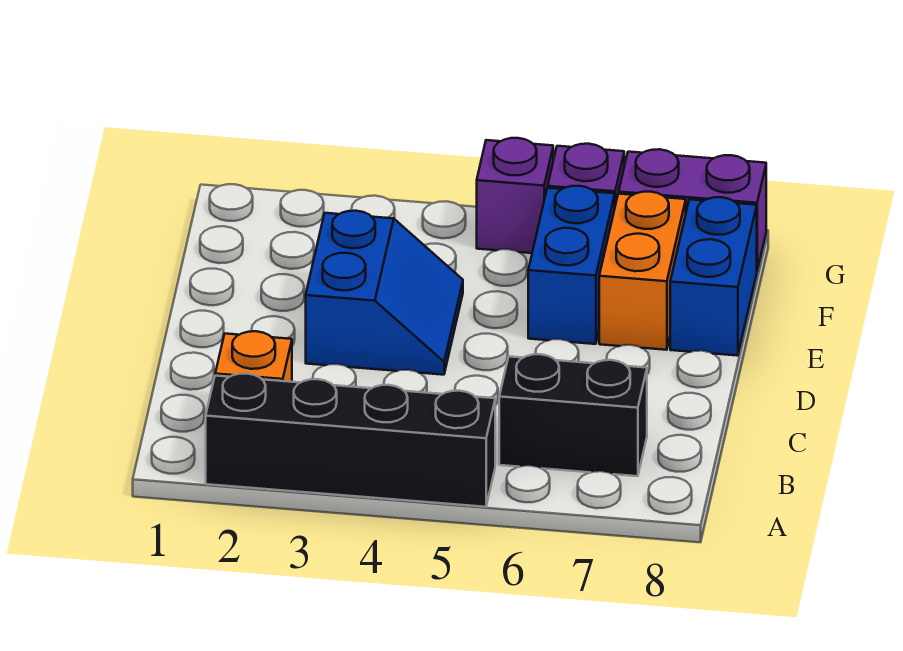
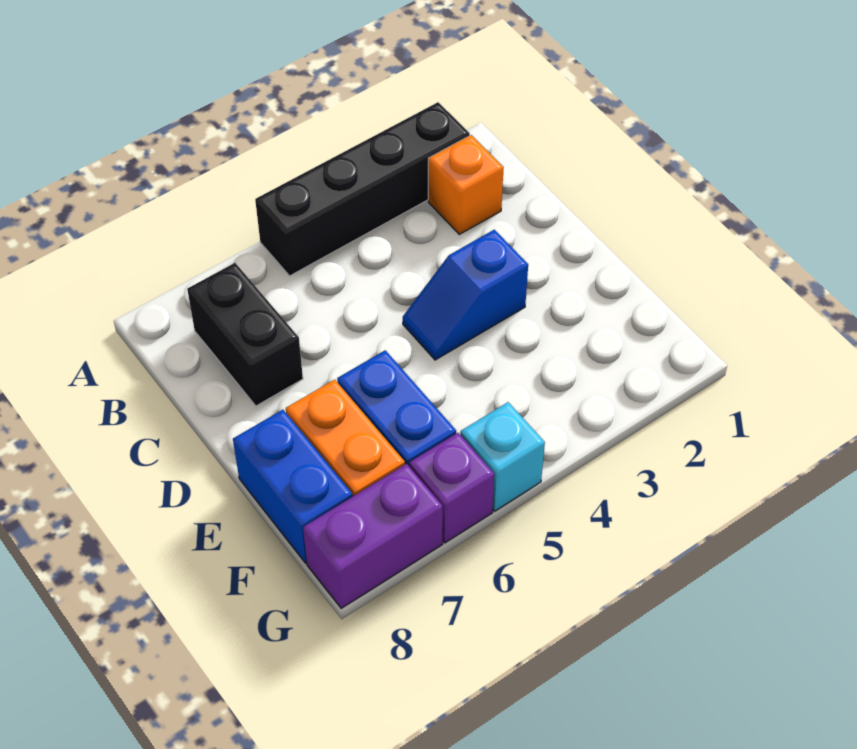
black brick B6:B7 level 1 -> black brick B7:C7 level 1
blue slope D3:E4 level 1 top 3 -> blue slope D3:D4 level 1 top 3
purple brick G5 level 1 -> cyan brick G5 level 1

